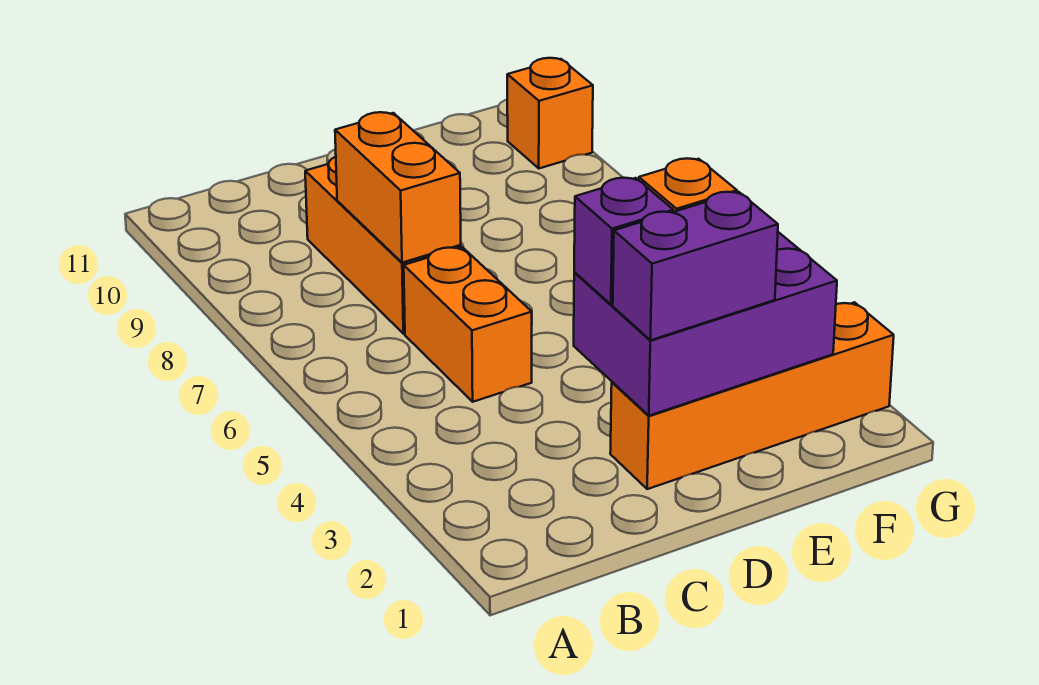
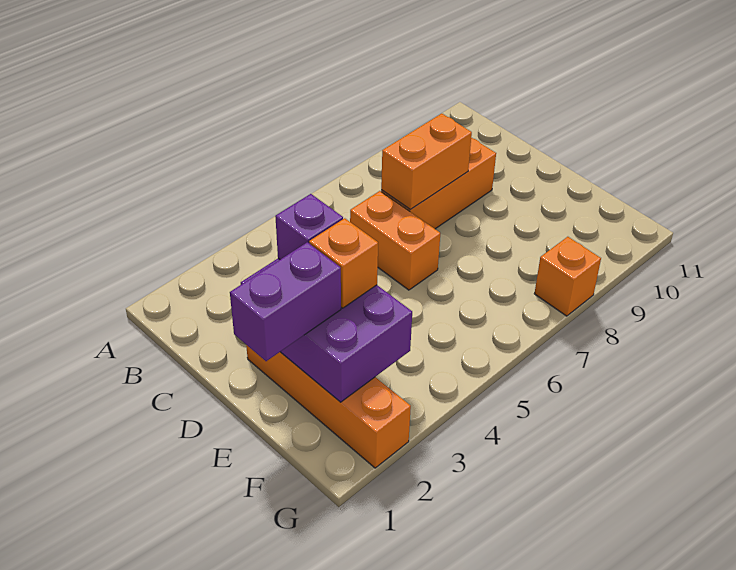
orange brick C5:C6 level 1 -> orange brick C6:D6 level 1
purple brick D2:E2 level 3 -> purple brick E1:E2 level 3
orange brick G10 level 1 -> orange brick G8 level 1

